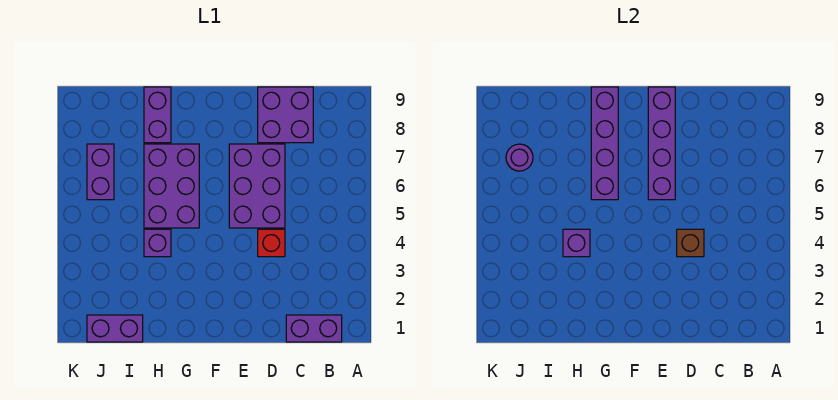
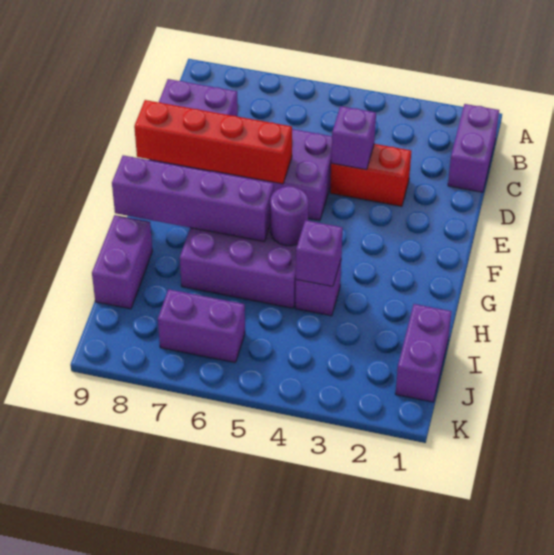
red brick D4 level 1 -> red brick D3:D4 level 1
brown brick D4 level 2 -> purple brick D4 level 2
purple brick E6:E9 level 2 -> red brick E6:E9 level 2
purple brick H8:H9 level 1 -> purple brick H9:I9 level 1
purple round brick J7 level 2 -> purple round brick G5 level 2

